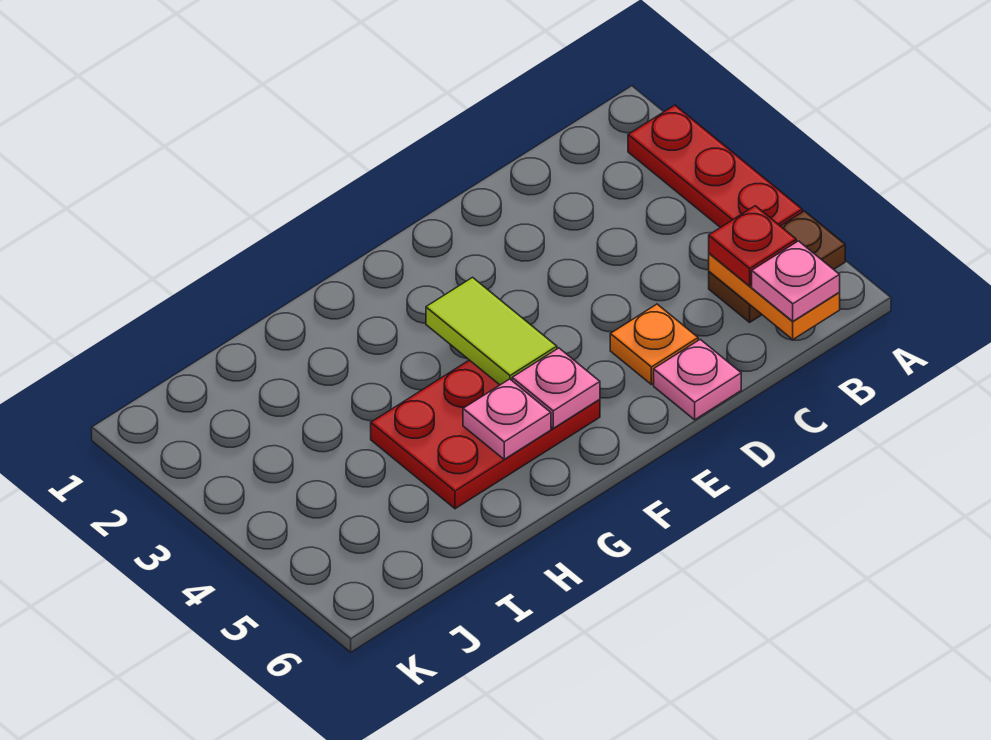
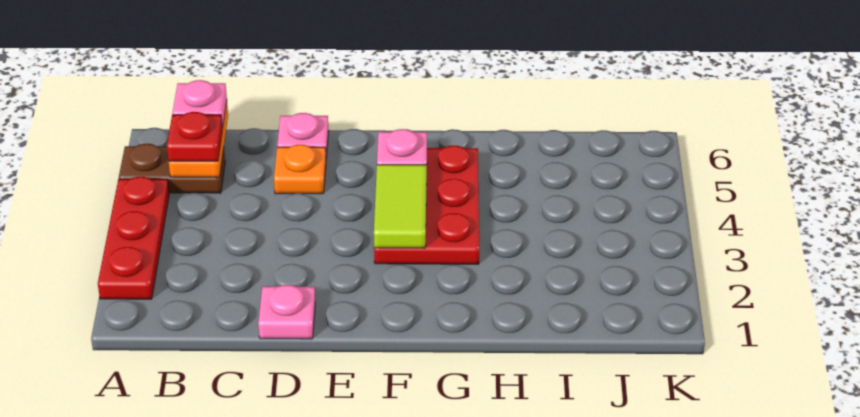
red plate F4:H5 level 1 -> red plate F3:G5 level 1
pink plate G5 level 2 -> pink plate D1 level 1

